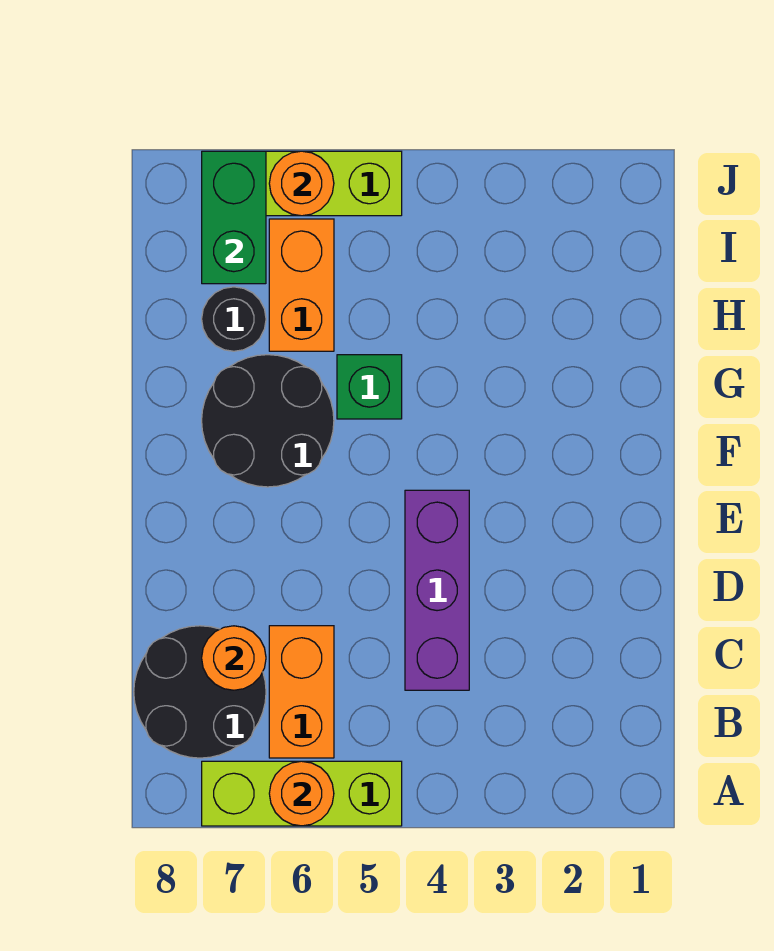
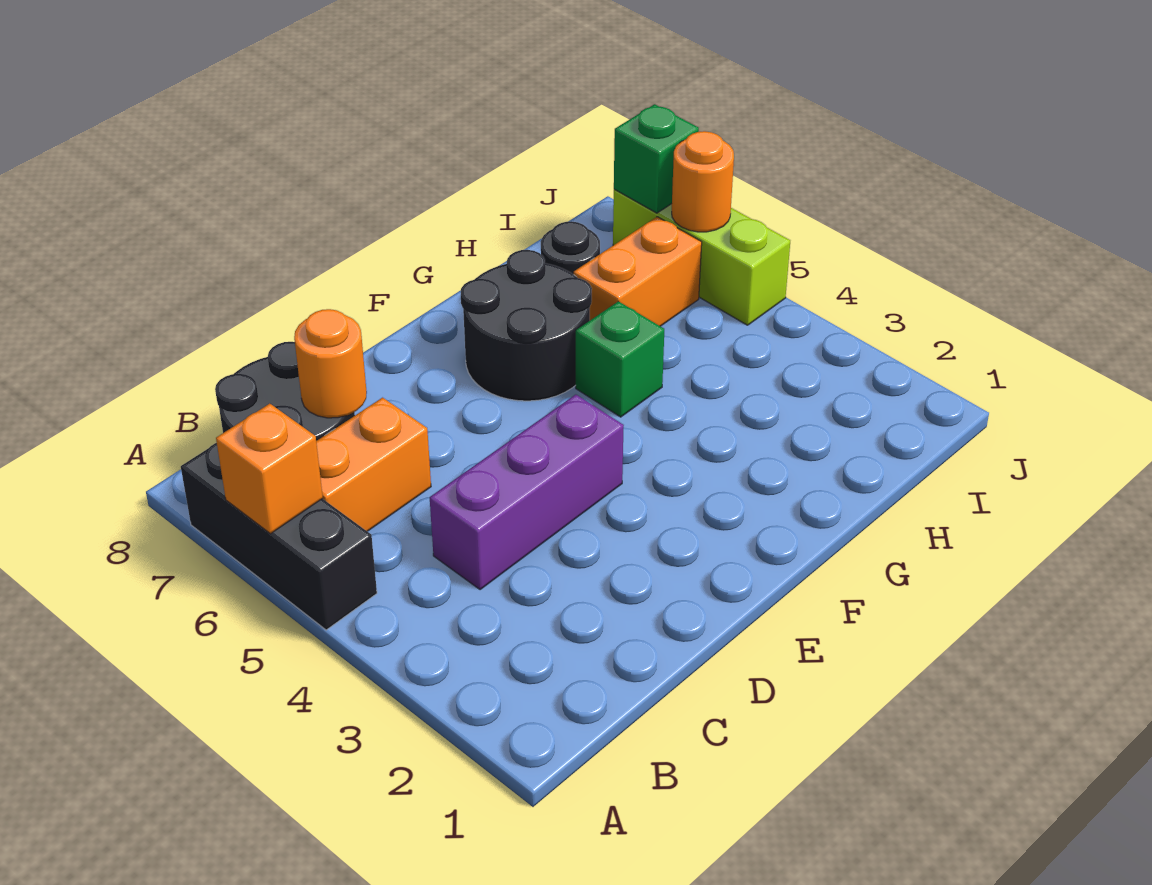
lime brick A5:A7 level 1 -> black brick A5:A7 level 1
orange round brick A6 level 2 -> orange brick A6 level 2
green brick I7:J7 level 2 -> green brick J7 level 2

